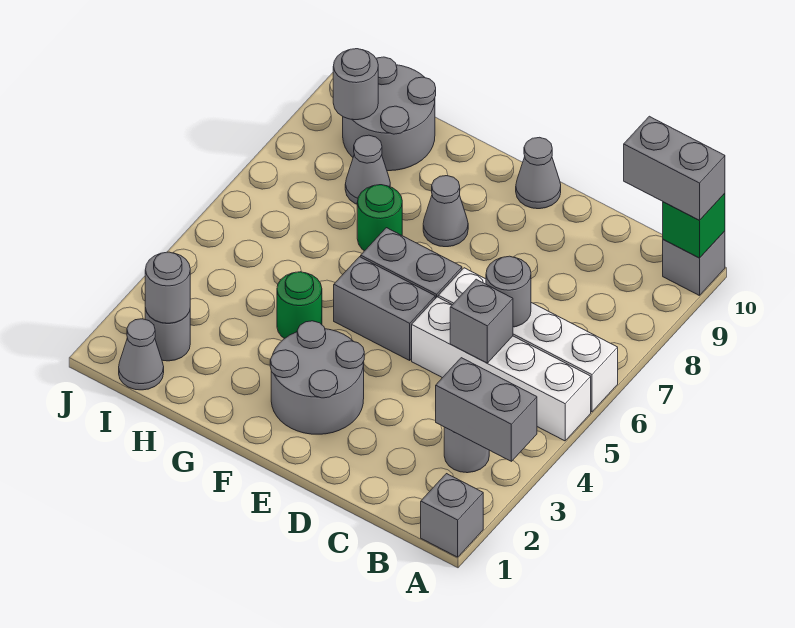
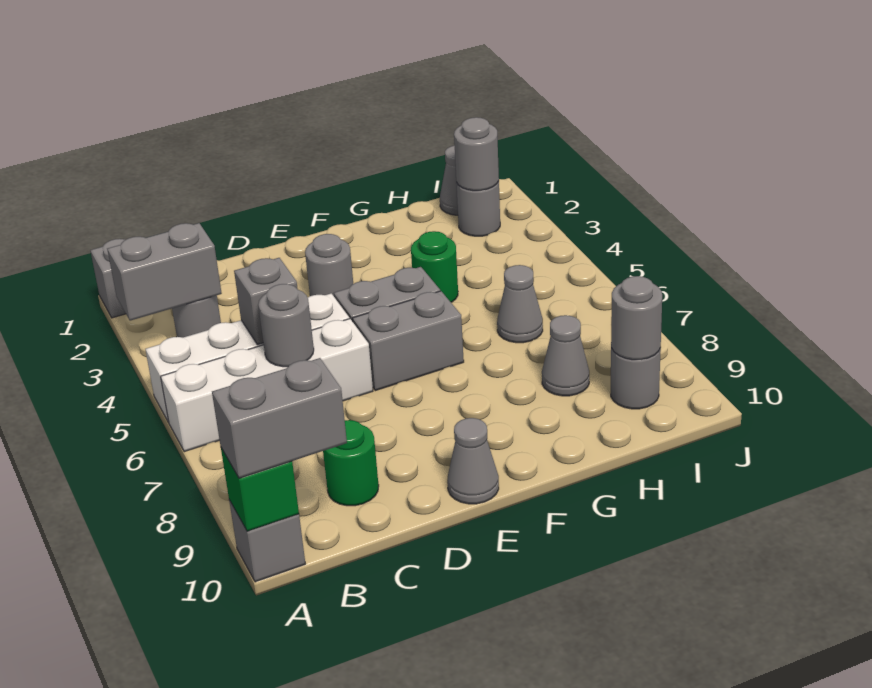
grey round brick E2:F3 level 1 -> grey round brick E3 level 1
grey cone F8 level 1 -> grey cone H6 level 1
green round brick G7 level 1 -> green round brick C9 level 1
grey round brick H9:I10 level 1 -> grey round brick I9 level 1

